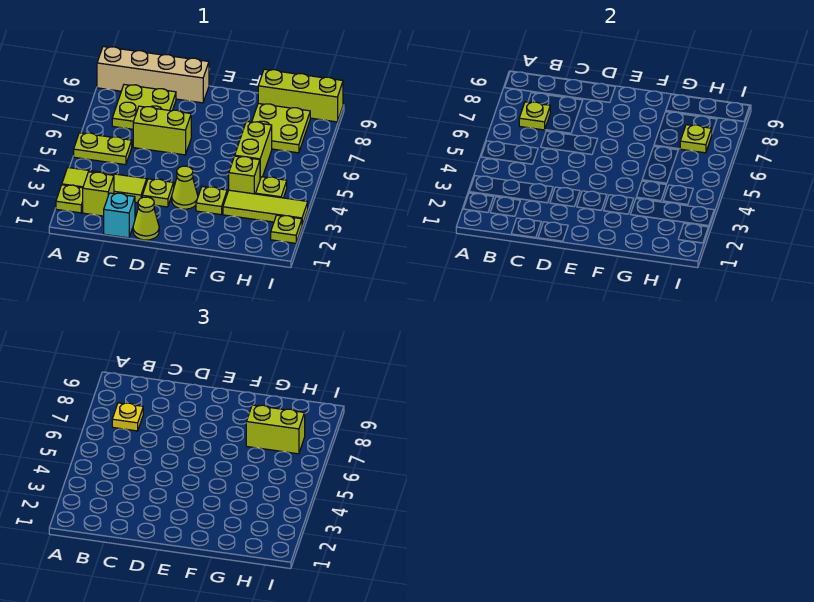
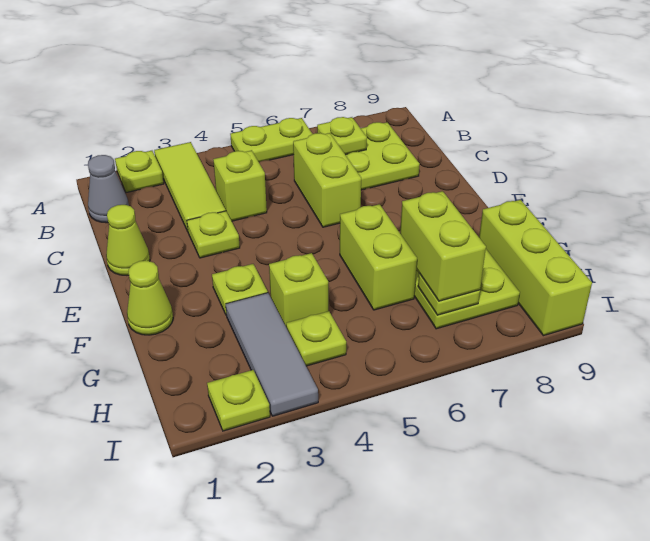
lime plate A5:B5 level 1 -> lime plate A5:A6 level 1
tan brick A9:D9 level 1 -> none
none -> grey cone B1 level 1
lime brick B2 level 1 -> lime brick C4 level 1
yellow plate B7 level 3 -> none
cyan brick C1 level 1 -> none
lime cone E3 level 1 -> lime cone F1 level 1
lime tile G3:I3 level 1 -> grey tile G3:I3 level 1
lime brick G5:G6 level 1 -> lime brick F6:G6 level 1

